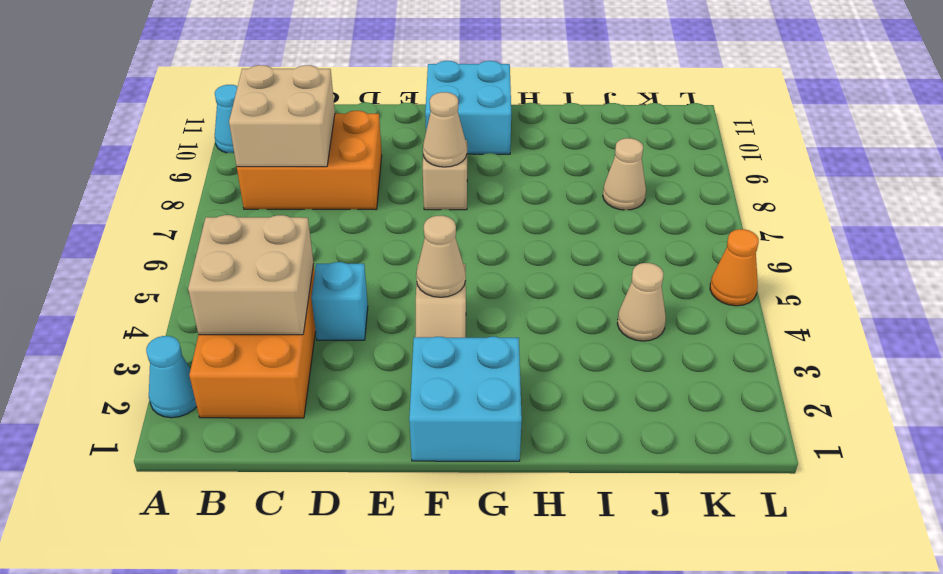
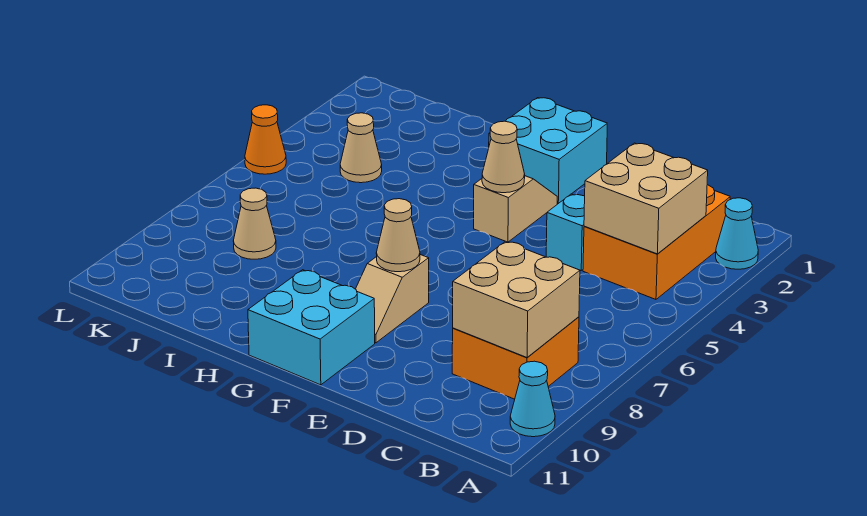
orange brick B8:D9 level 1 -> orange brick B8:C9 level 1

